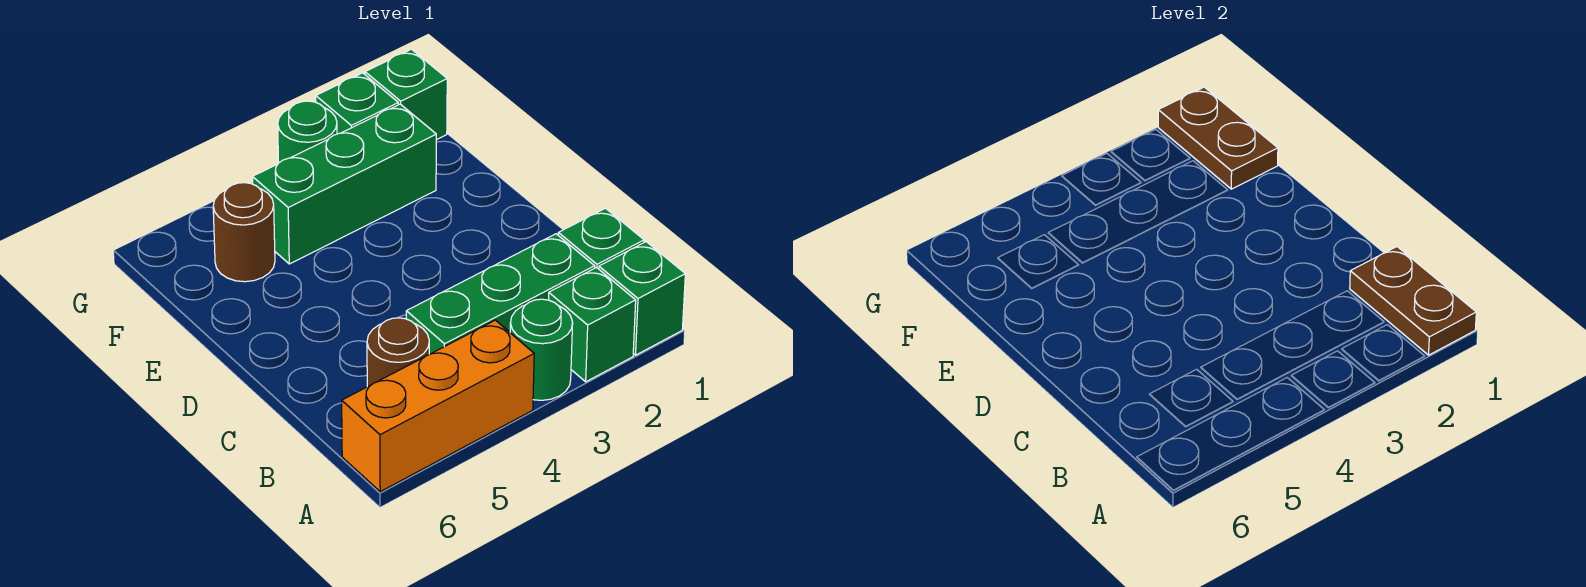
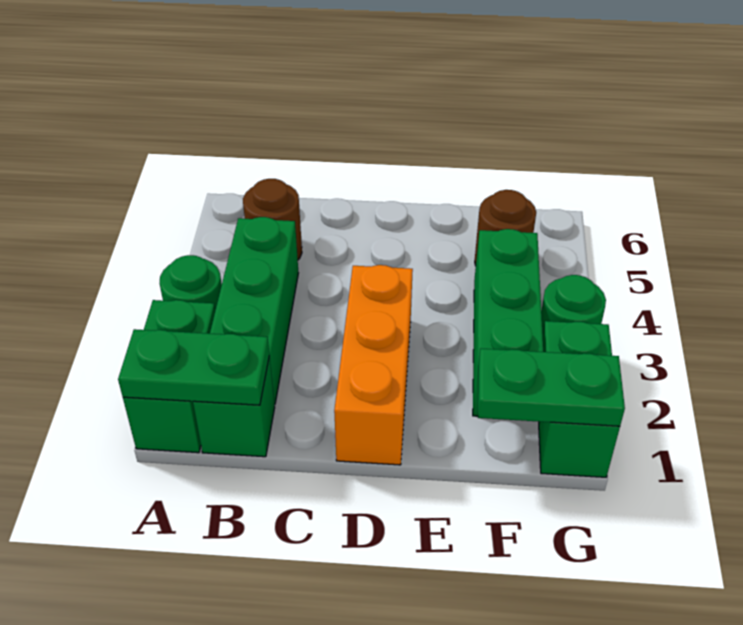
brown plate A1:B1 level 2 -> green plate A1:B1 level 2
orange brick A4:A6 level 1 -> orange brick D1:D3 level 1
brown plate F1:G1 level 2 -> green plate F1:G1 level 2

